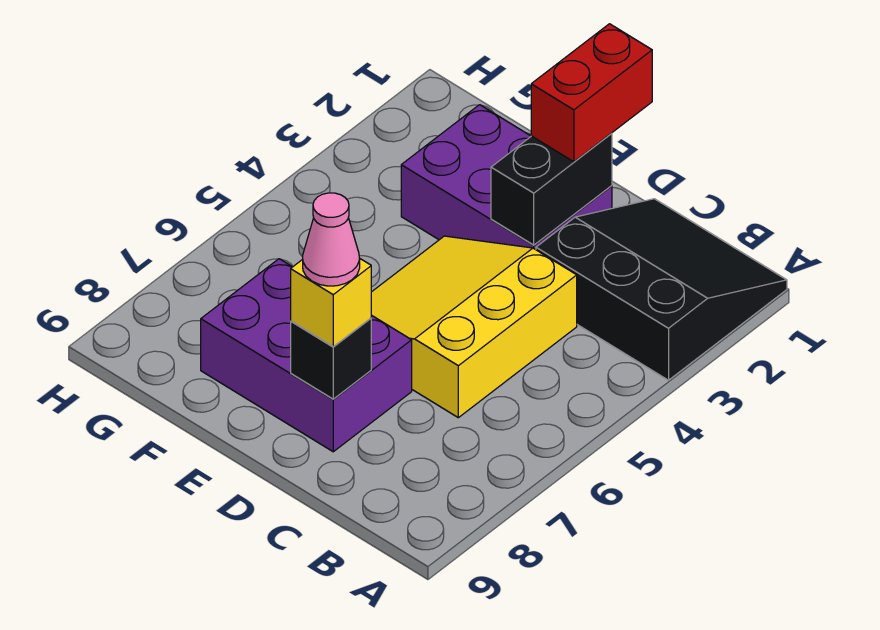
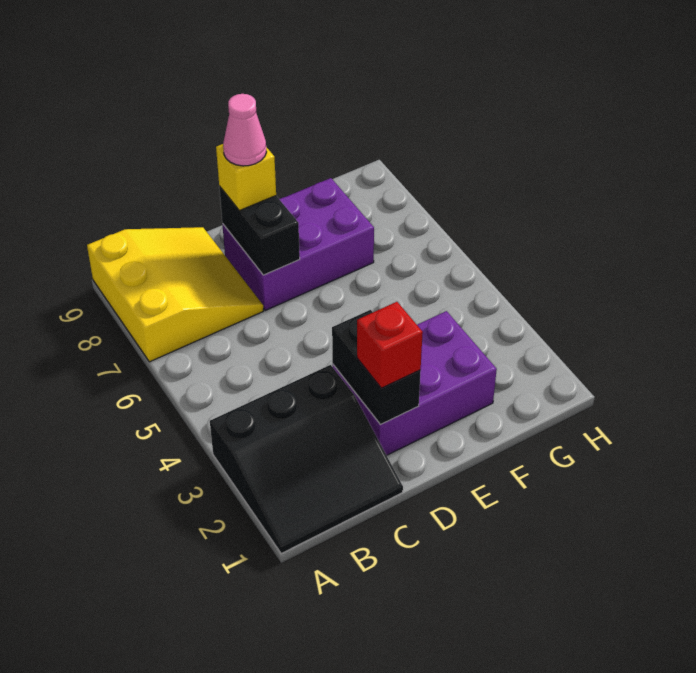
yellow slope C4:E6 level 1 top C -> yellow slope A7:C9 level 1 top A
red brick D1:D2 level 3 -> red brick D2 level 3
black brick D8 level 2 -> black brick D7:D8 level 2

